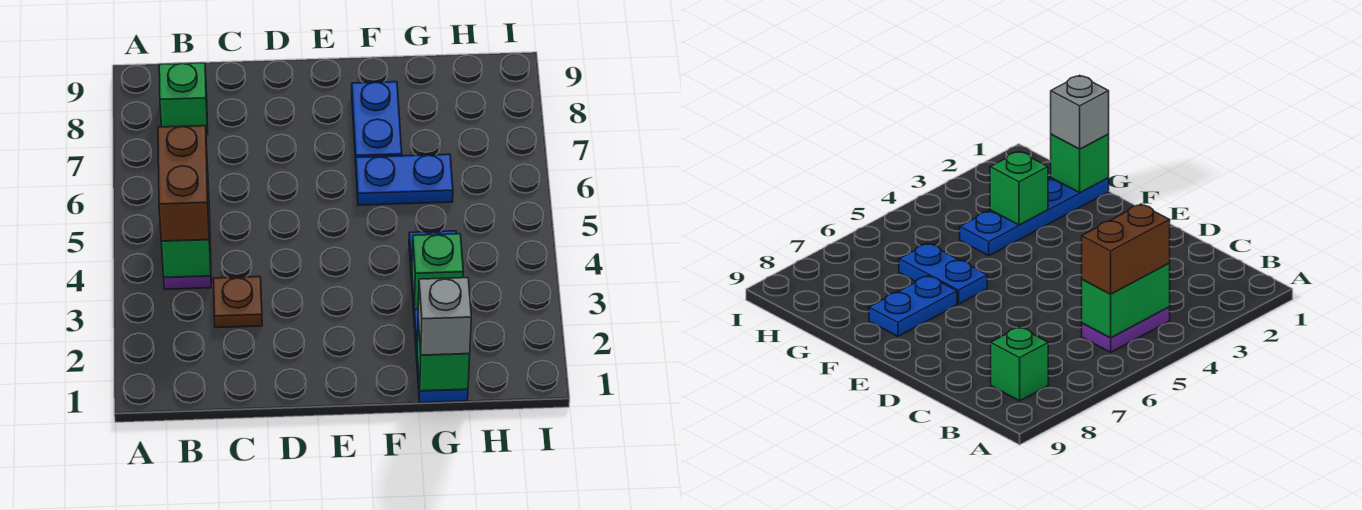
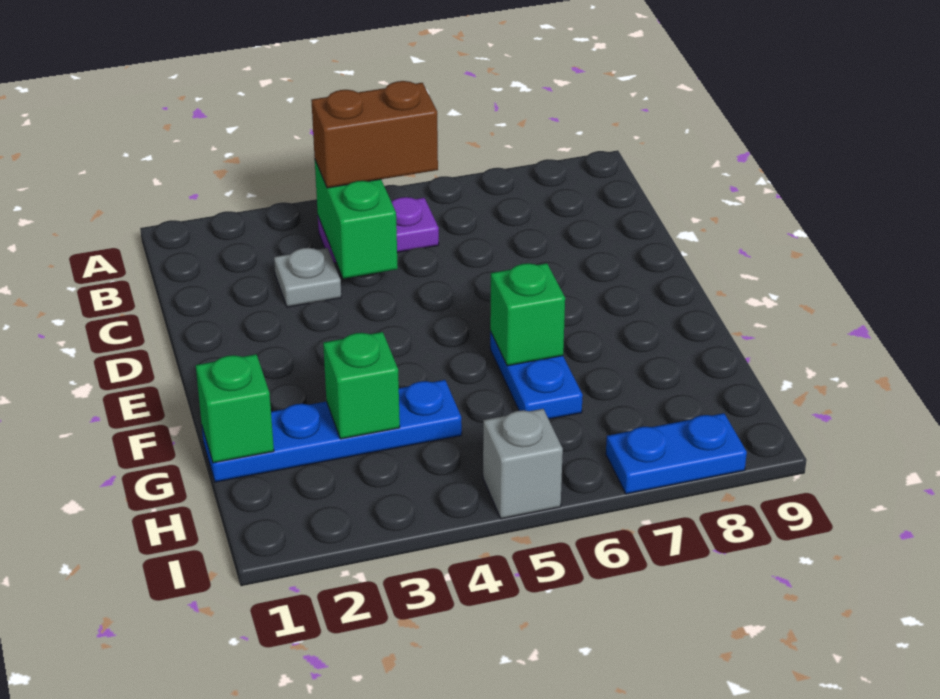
green brick B4:B5 level 2 -> green brick B4:C4 level 2
green brick B8 level 1 -> green brick F6 level 2
brown plate C3 level 1 -> grey plate C3 level 1
blue plate F7:F8 level 1 -> blue plate I7:I8 level 1
grey brick G1 level 3 -> grey brick I5 level 1

